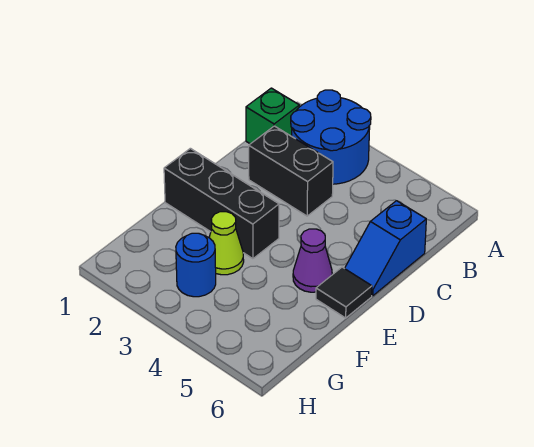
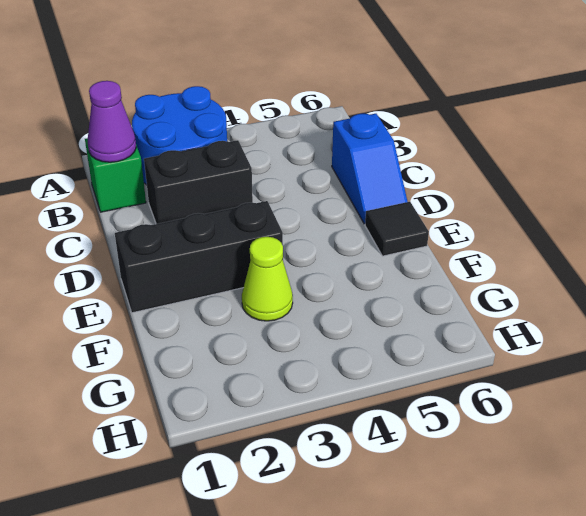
purple cone E5 level 1 -> purple cone B1 level 2
blue round brick G3 level 1 -> none

